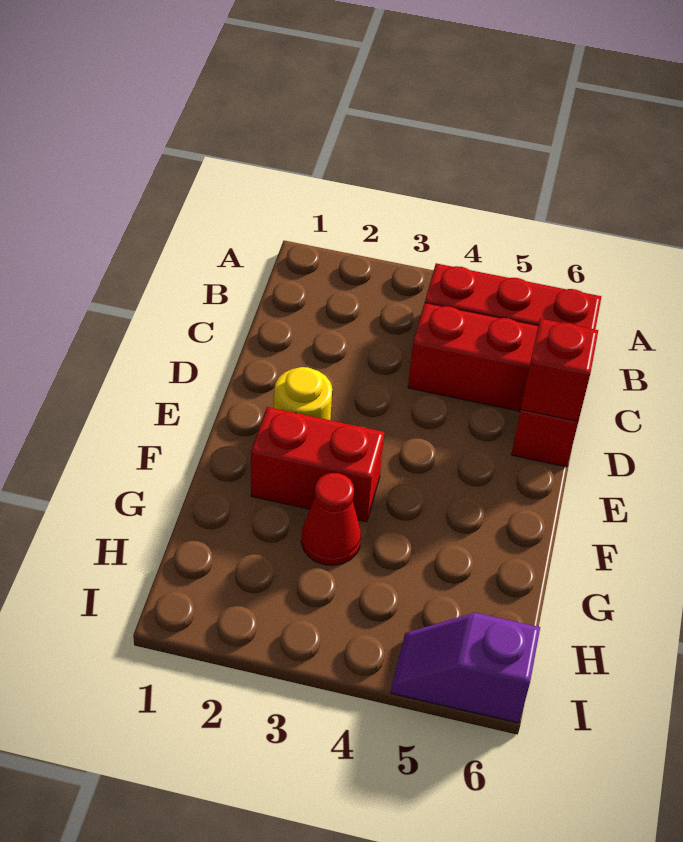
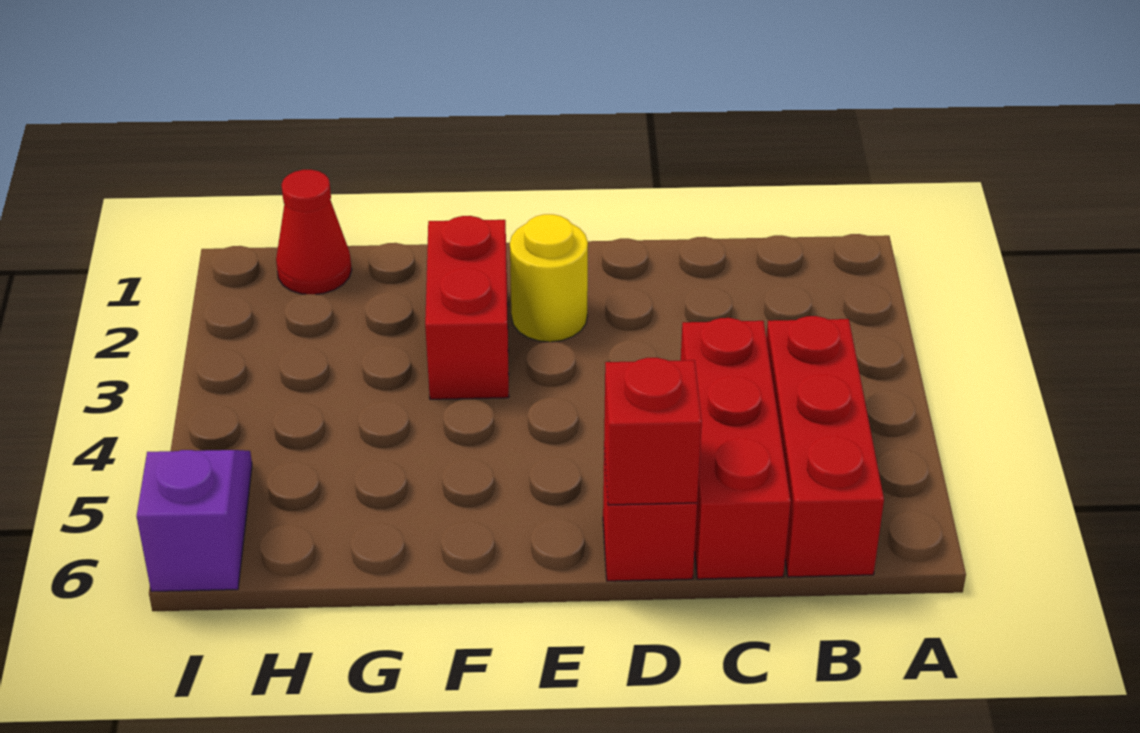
red cone G3 level 1 -> red cone H1 level 1

